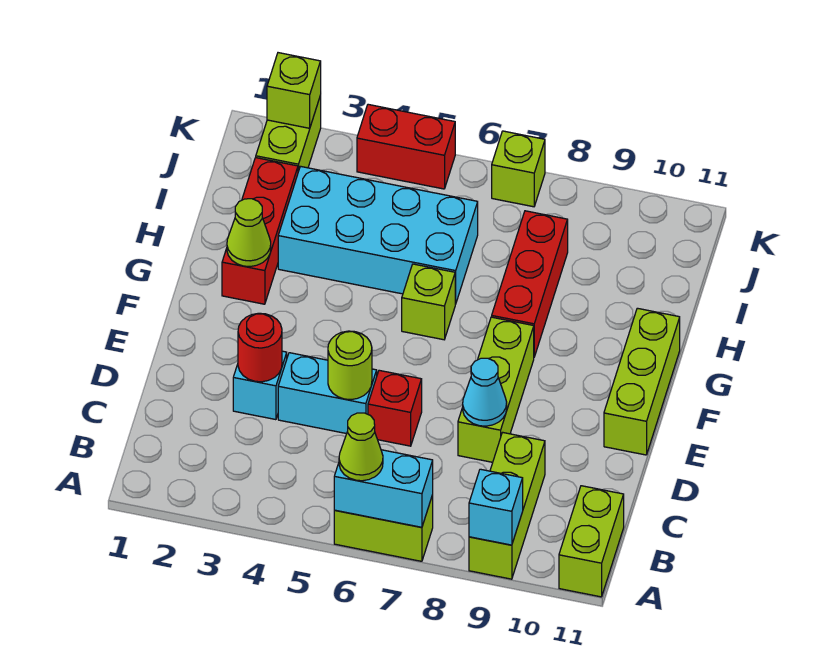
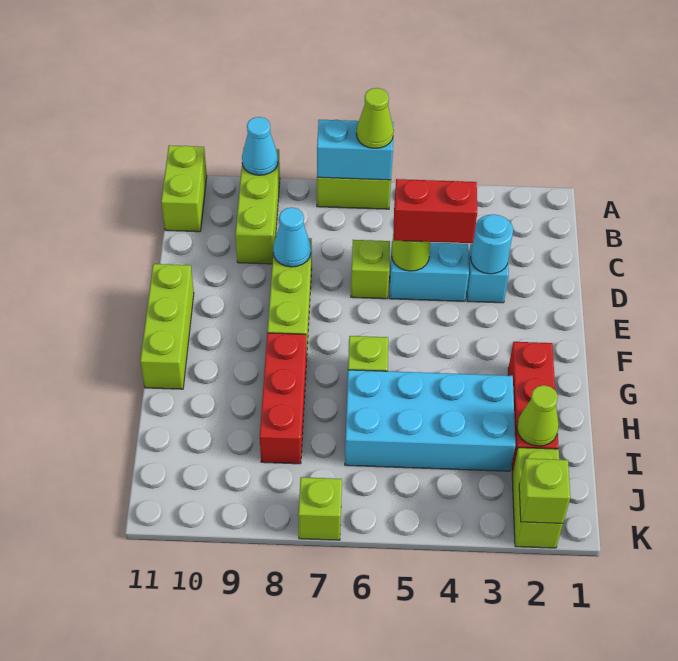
cyan brick A9 level 2 -> cyan cone A9 level 2
red round brick D3 level 2 -> cyan round brick D3 level 2
red brick D6 level 1 -> lime brick D6 level 1
lime cone G2 level 2 -> lime cone I2 level 2
red brick K4:K5 level 1 -> red brick D4:D5 level 3

